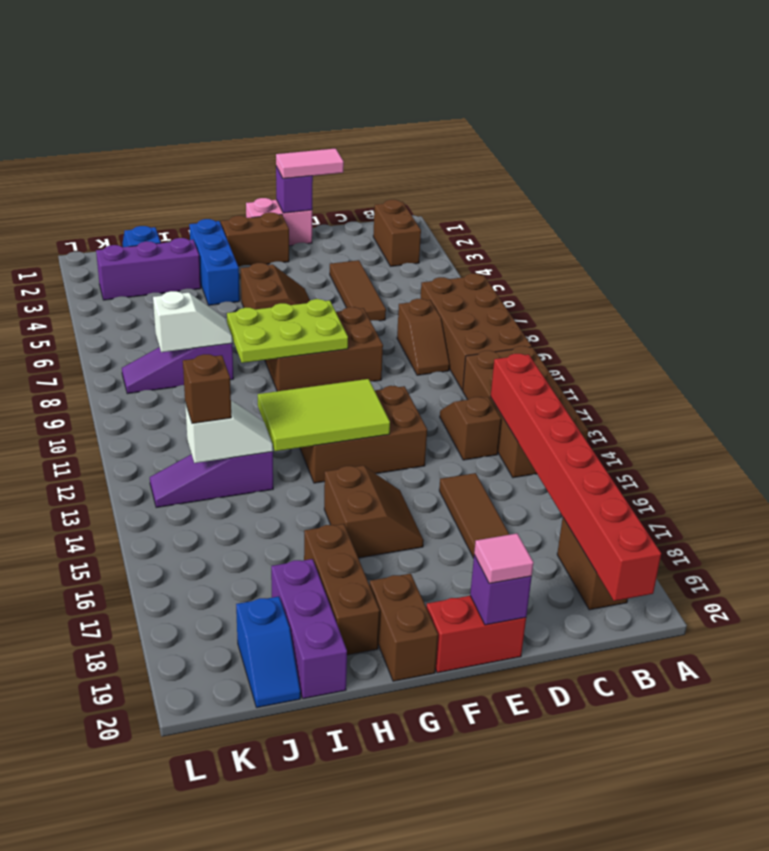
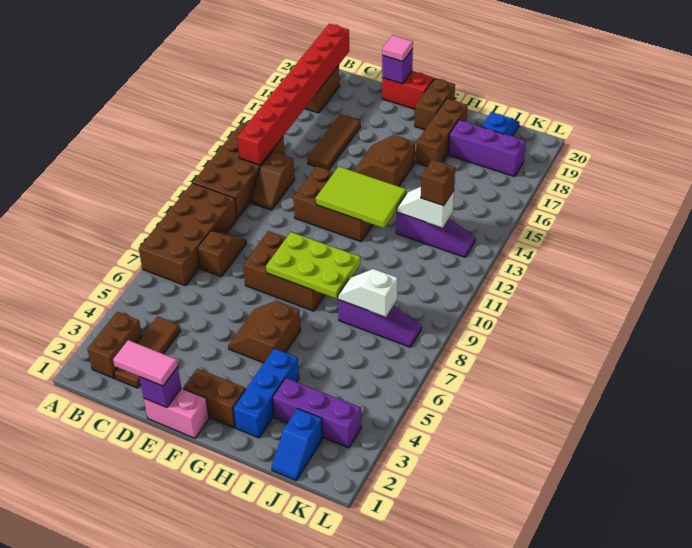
brown tile D4:D6 level 1 -> brown tile C2:C4 level 1
purple brick I18:I20 level 1 -> purple brick I18:K18 level 1

